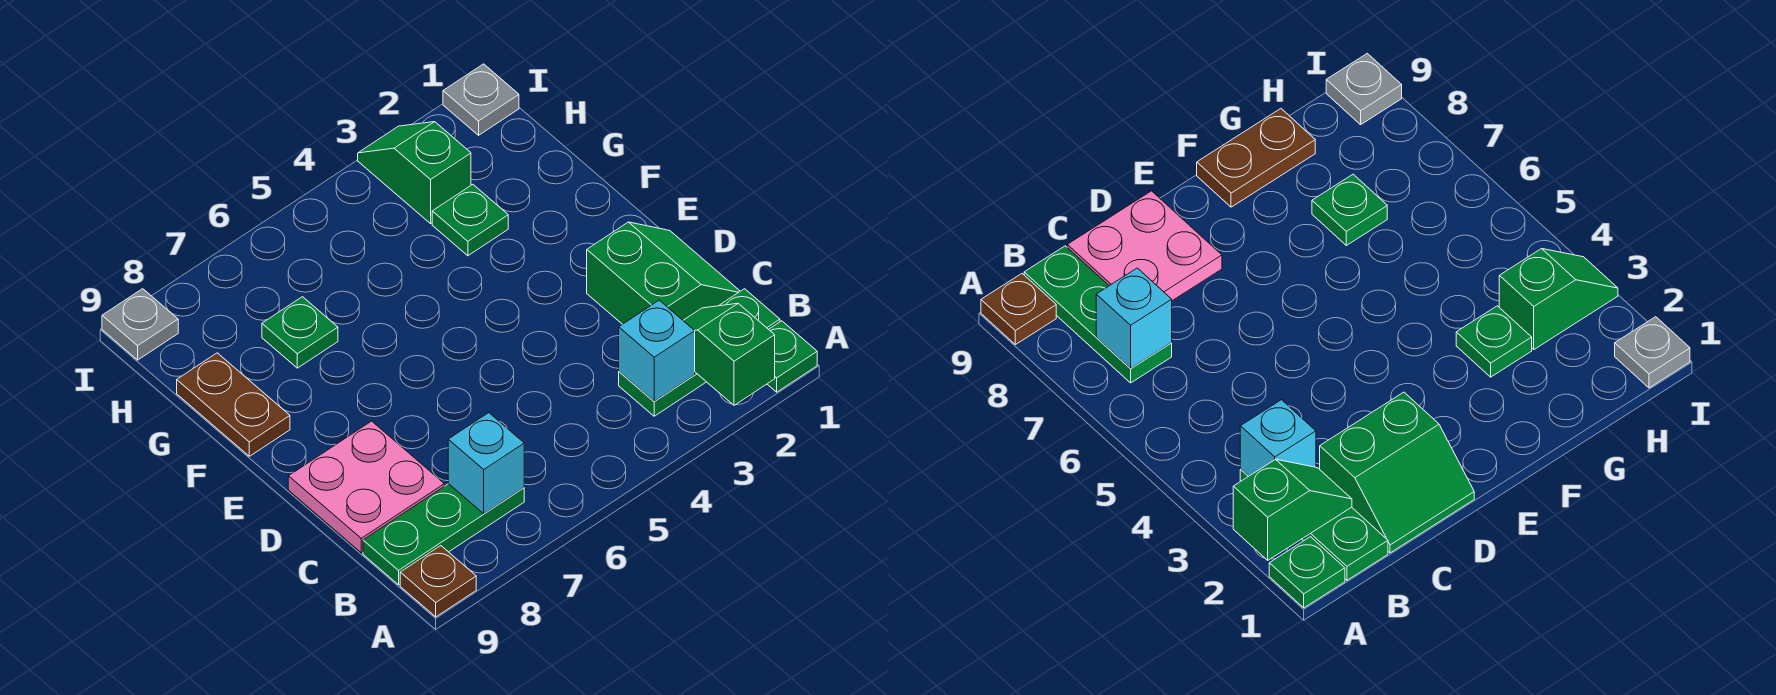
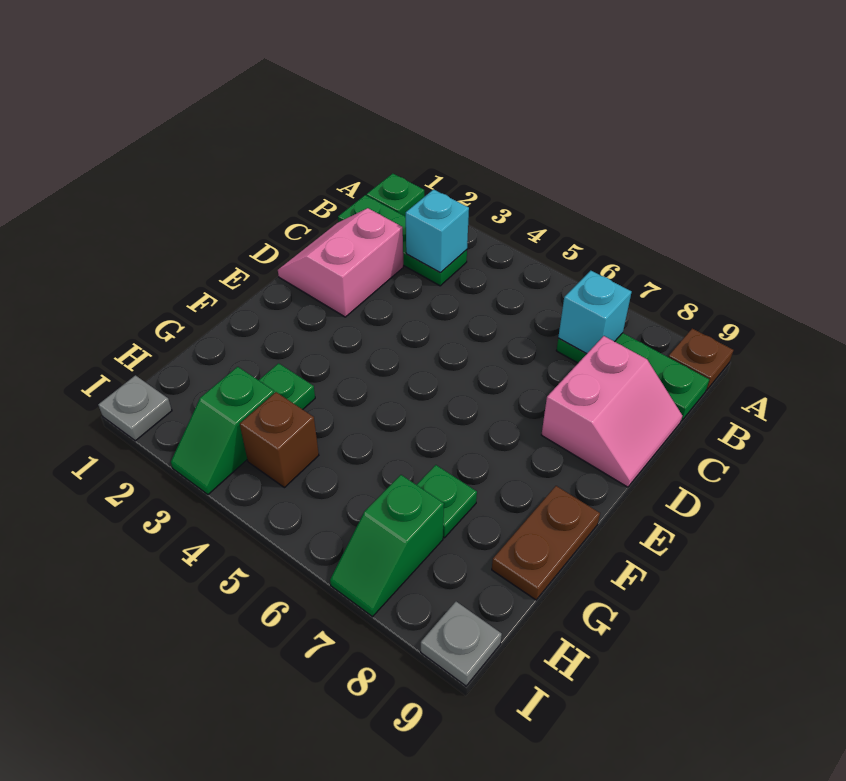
green slope A2:B2 level 2 top A -> green slope H7:I7 level 1 top H
green slope C1:D2 level 1 top 2 -> pink slope C1:D2 level 1 top 2
pink plate C8:D9 level 1 -> pink slope C8:D9 level 1 top 8
none -> brown brick H4 level 1

